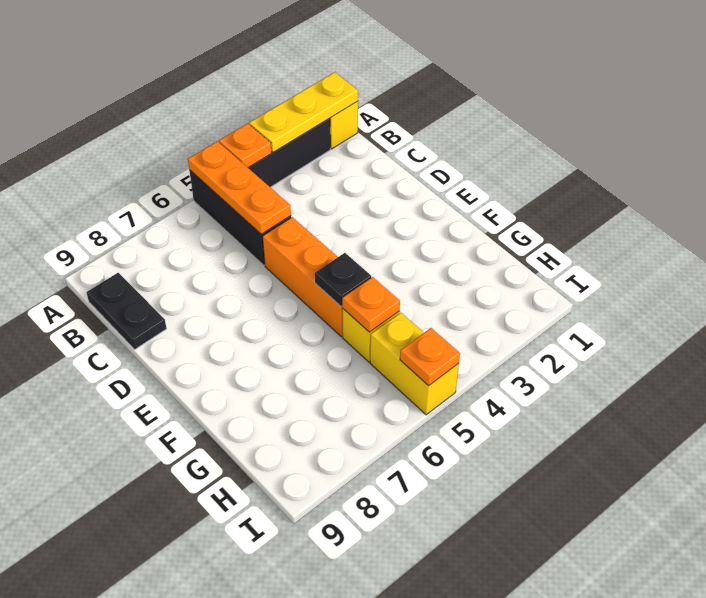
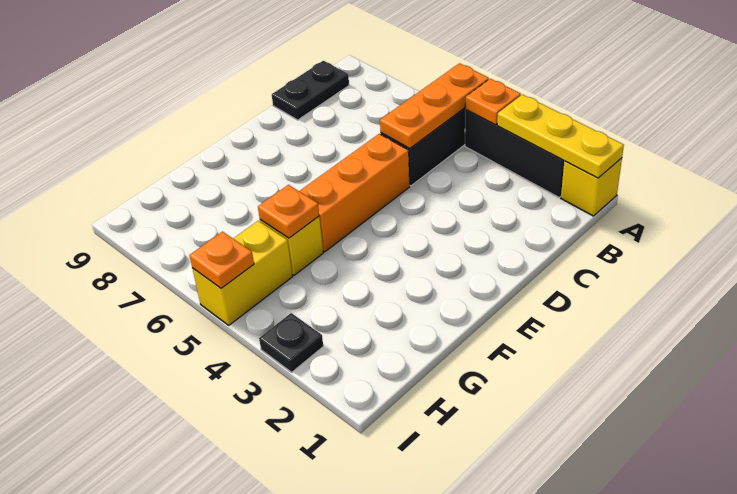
black plate F5 level 2 -> black plate I3 level 1

